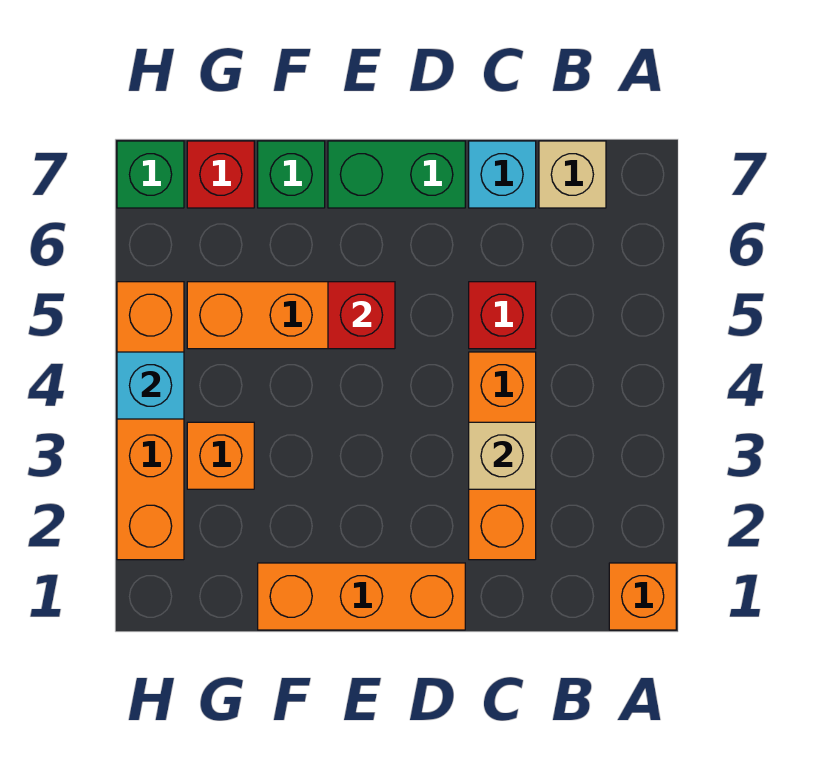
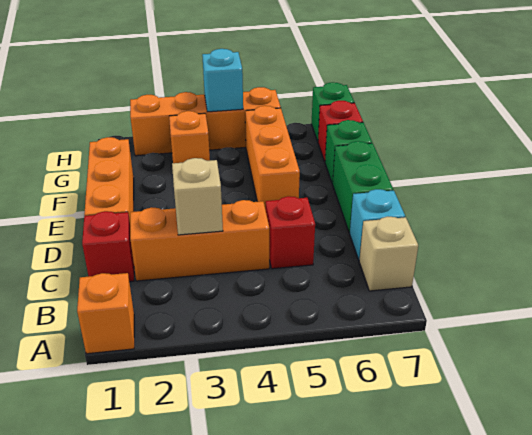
red brick E5 level 2 -> red brick C1 level 1

